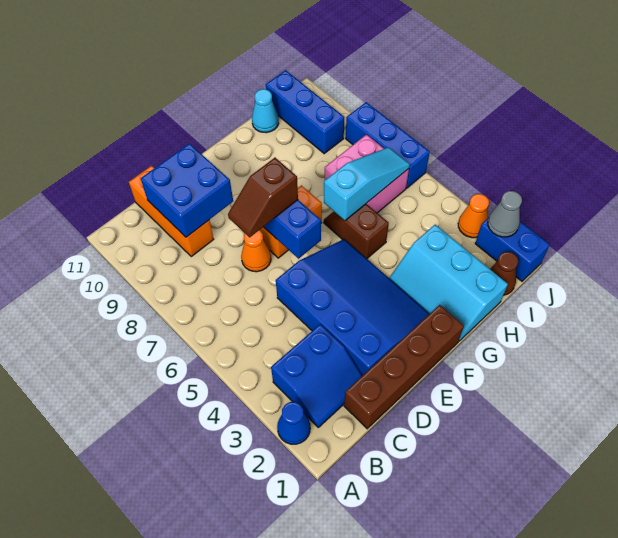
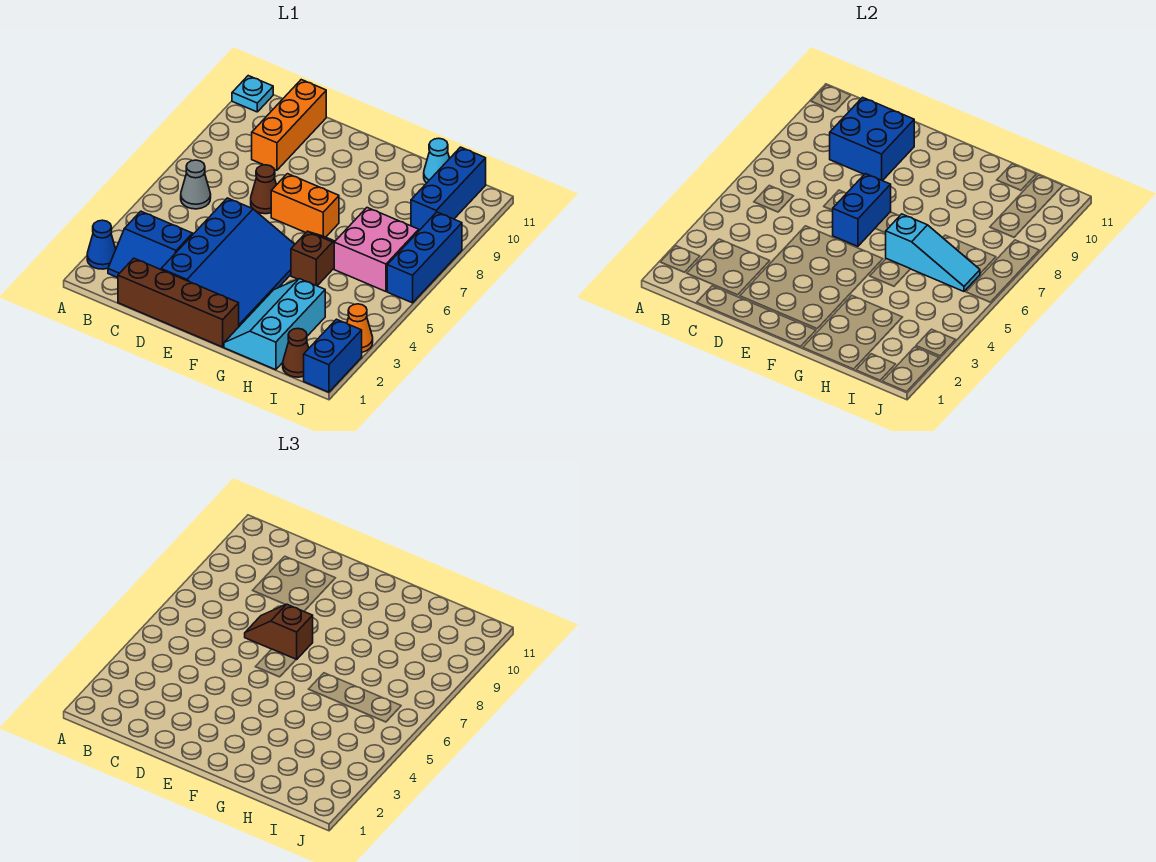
none -> cyan plate A11 level 1
orange cone D7 level 1 -> brown cone D7 level 1
grey cone J2 level 2 -> grey cone B6 level 1

